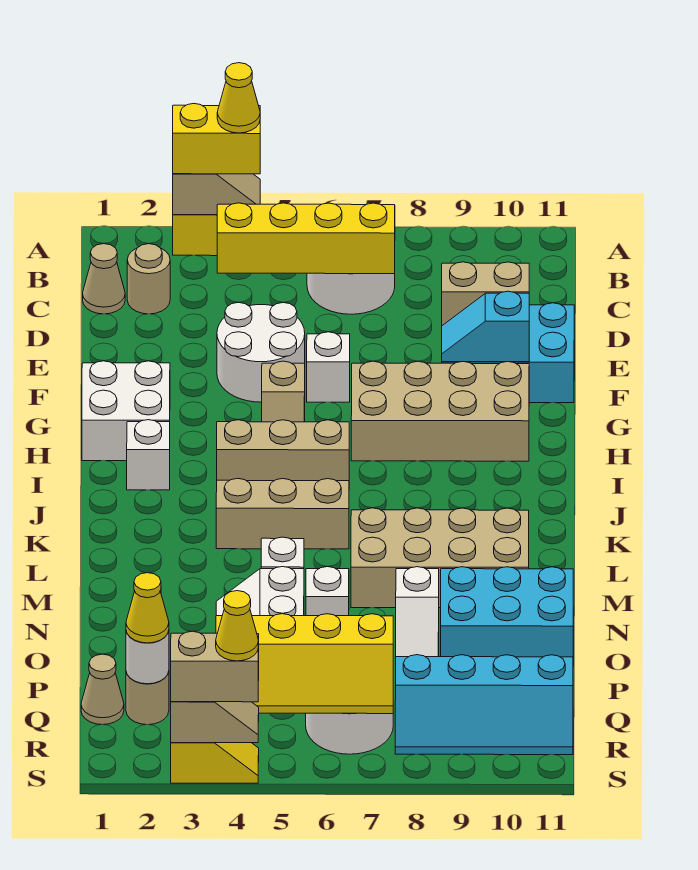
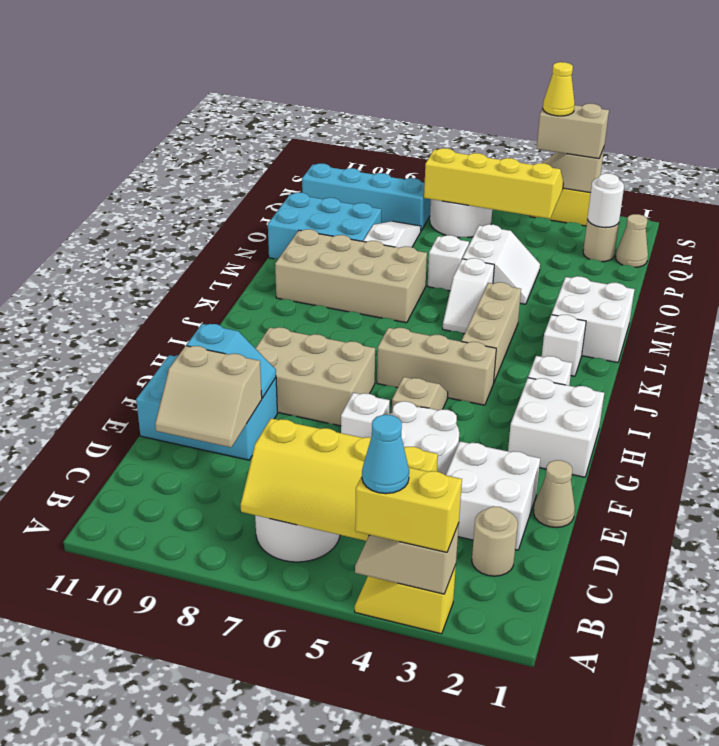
yellow cone A4 level 4 -> cyan cone A4 level 4
tan cone C1 level 1 -> tan cone E1 level 1
none -> white brick D2:E3 level 1
tan brick G7:H10 level 1 -> tan brick G7:H9 level 1
none -> white brick K2 level 1
tan brick K4:K6 level 1 -> tan brick J4:L4 level 1
none -> white brick L1:M2 level 1
yellow cone Q2 level 3 -> none

